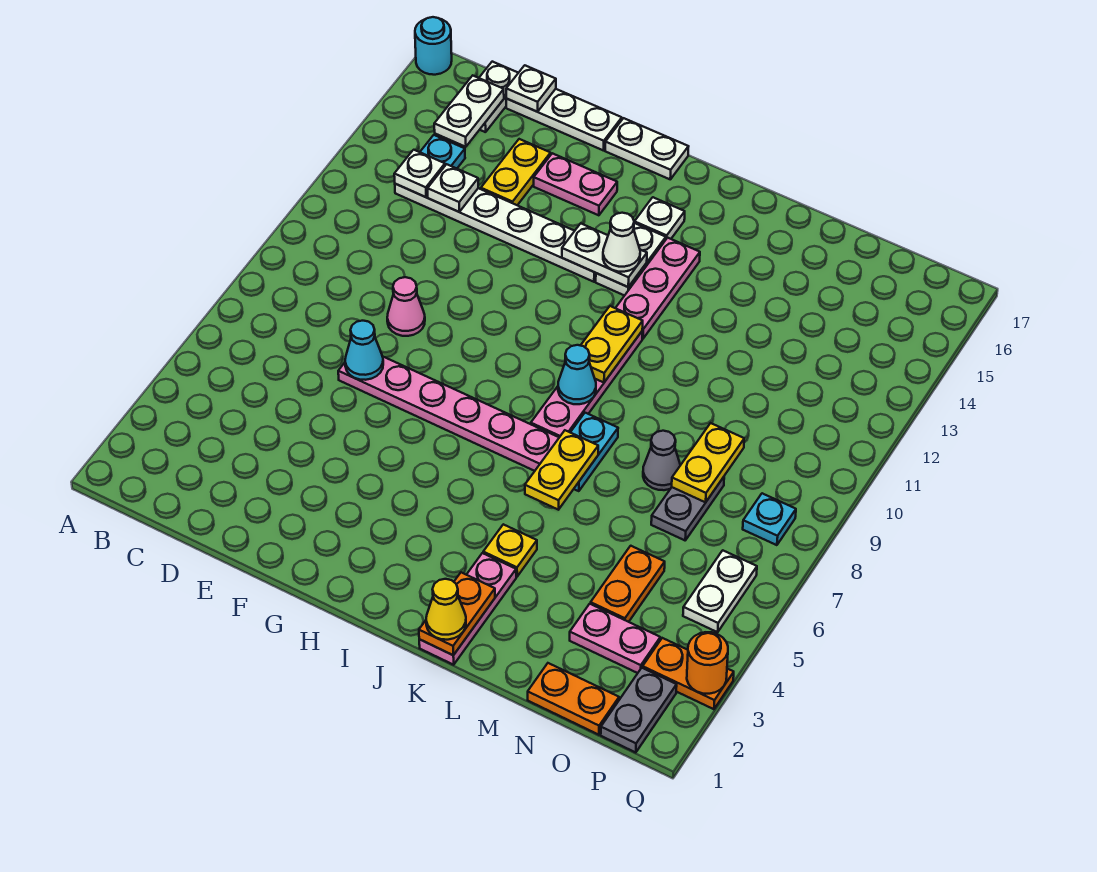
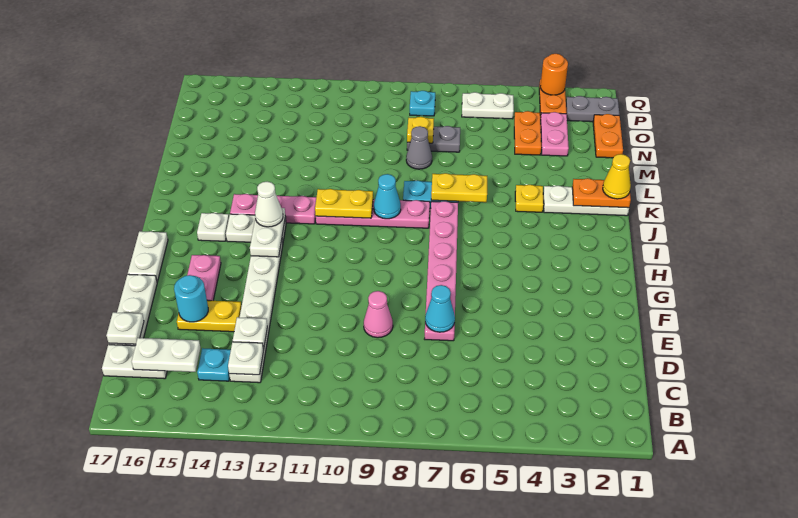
cyan round brick A17 level 1 -> cyan round brick E15 level 2
pink plate K1:K3 level 1 -> white plate K1:K3 level 1
orange plate N4:N5 level 1 -> orange plate N4:O4 level 1
yellow plate N8:N9 level 2 -> yellow plate N8 level 2

